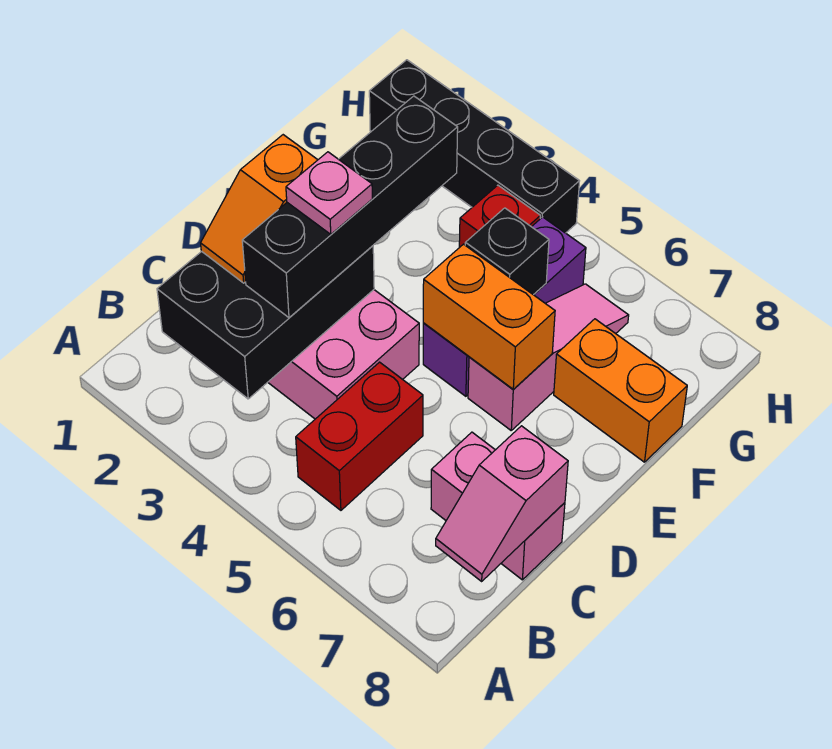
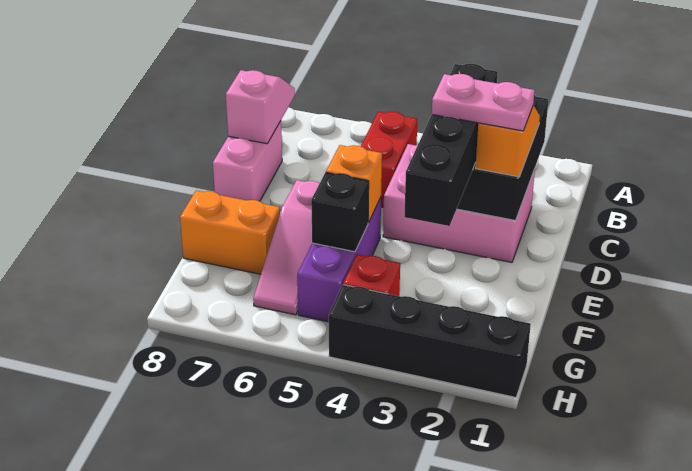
pink brick C7:C8 level 1 -> pink brick C8:D8 level 1
pink plate D3 level 4 -> pink plate D2:D3 level 4
orange brick E5:E6 level 2 -> orange brick E5 level 2

